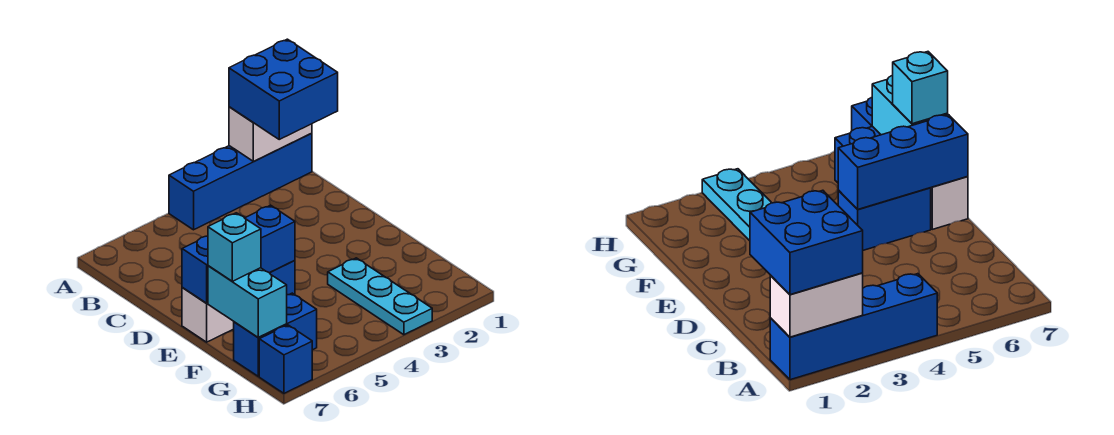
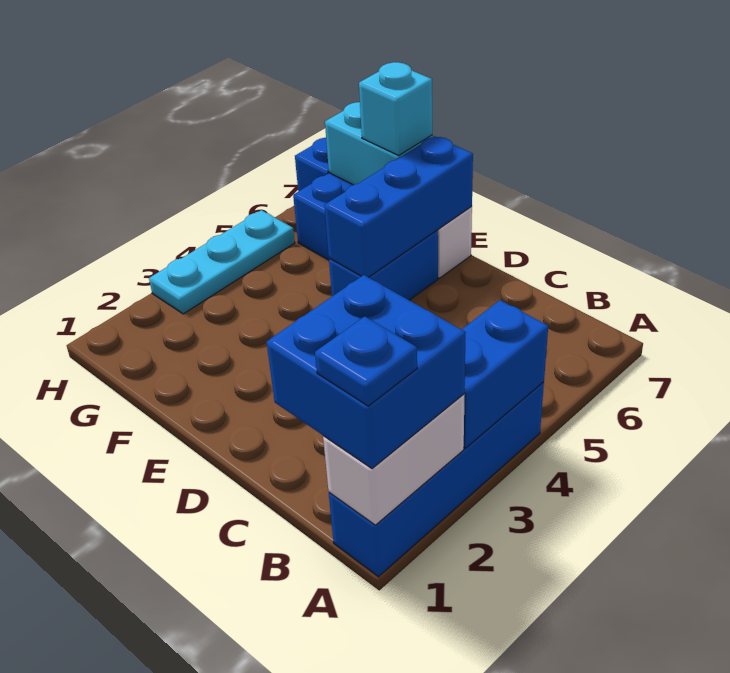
none -> blue plate A1 level 4
none -> blue brick A3:A4 level 2
cyan plate F3:H3 level 1 -> cyan plate H3:H5 level 1

